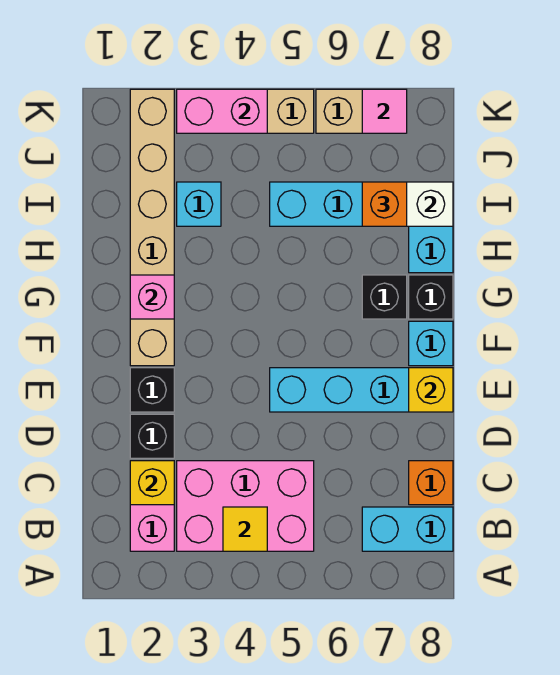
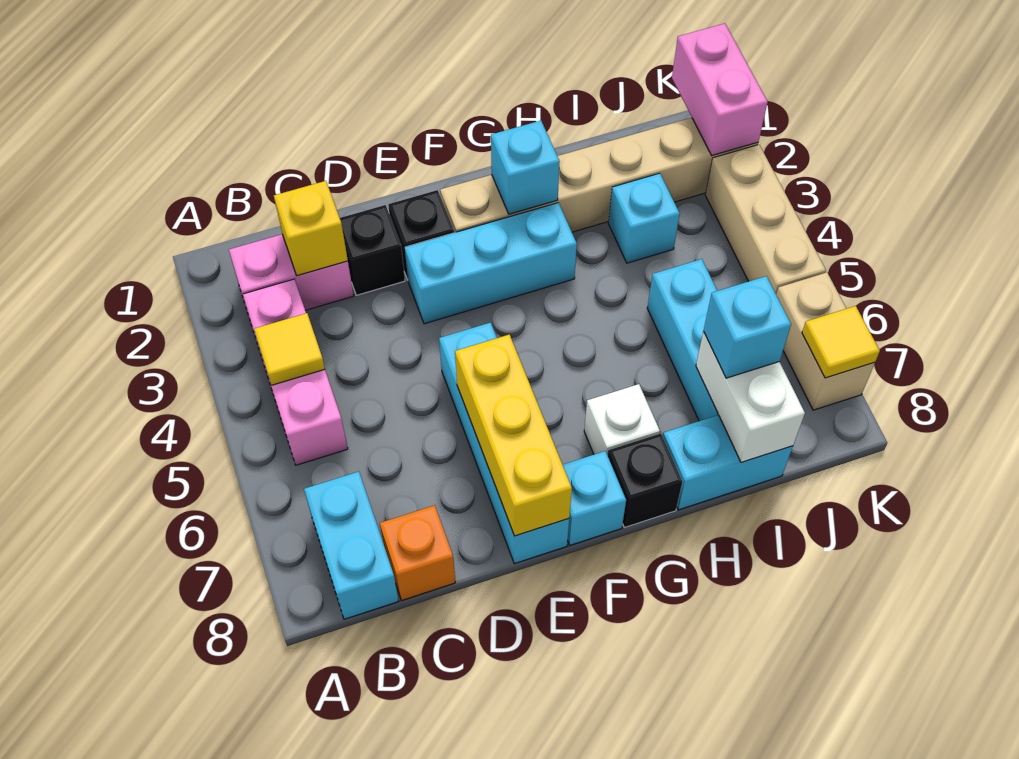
pink brick B3:C5 level 1 -> pink brick B3:B5 level 1
none -> cyan brick E3:G3 level 1
yellow brick E8 level 2 -> yellow brick E6:E8 level 2
pink brick G2 level 2 -> cyan brick G2 level 2
black brick G7 level 1 -> white brick G7 level 1
orange brick I7 level 3 -> cyan brick I7 level 3
pink brick K3:K4 level 2 -> pink brick K1:K2 level 2
pink tile K7 level 2 -> yellow tile K7 level 2

